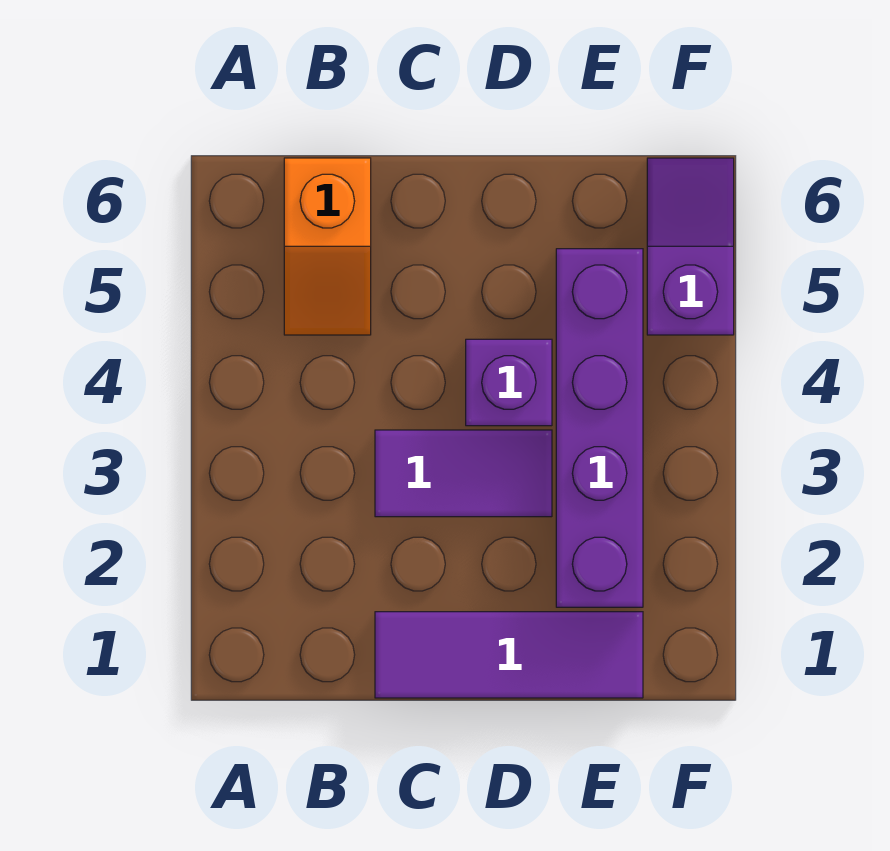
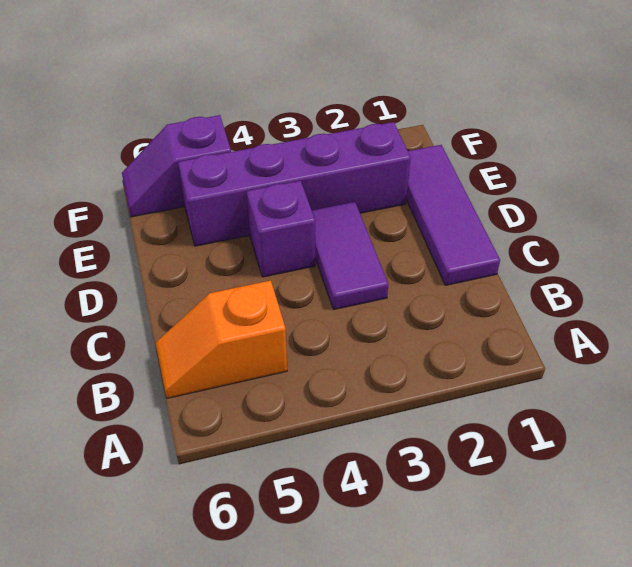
orange slope B5:B6 level 1 top 6 -> orange slope B5:B6 level 1 top 5

